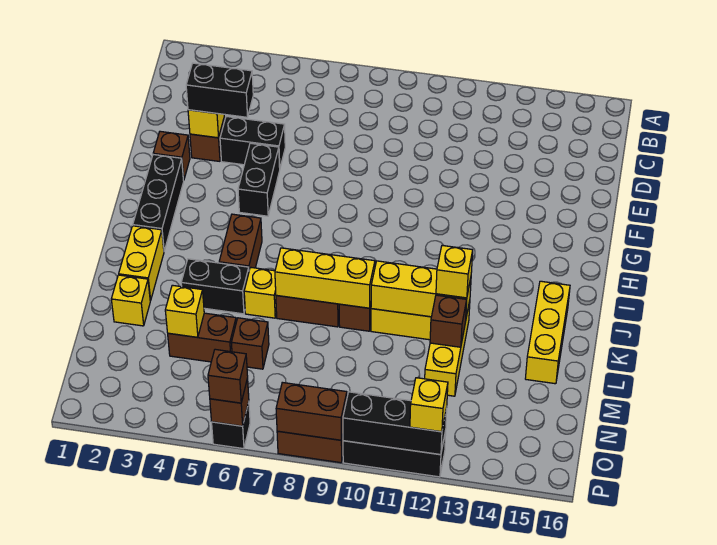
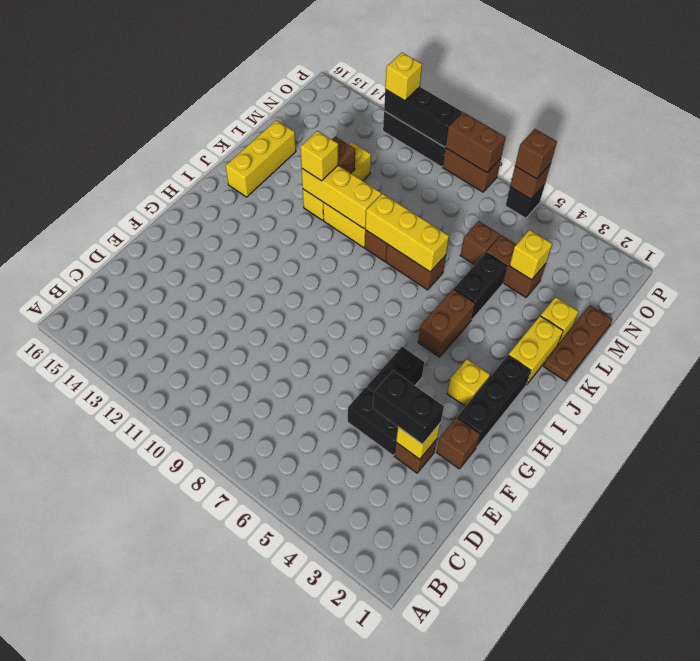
none -> brown plate K1:M1 level 1
black brick K4:K5 level 1 -> black brick K5:L5 level 1
yellow brick K6 level 1 -> yellow brick H3 level 1

